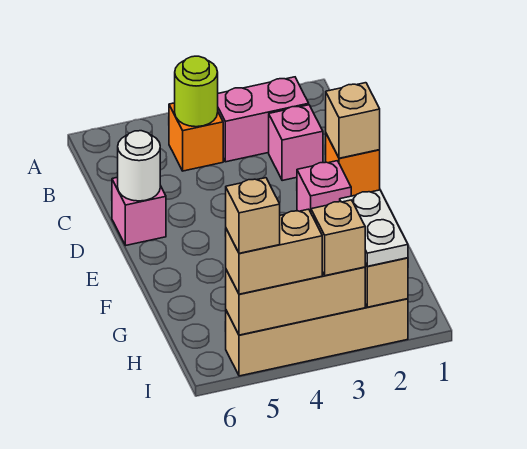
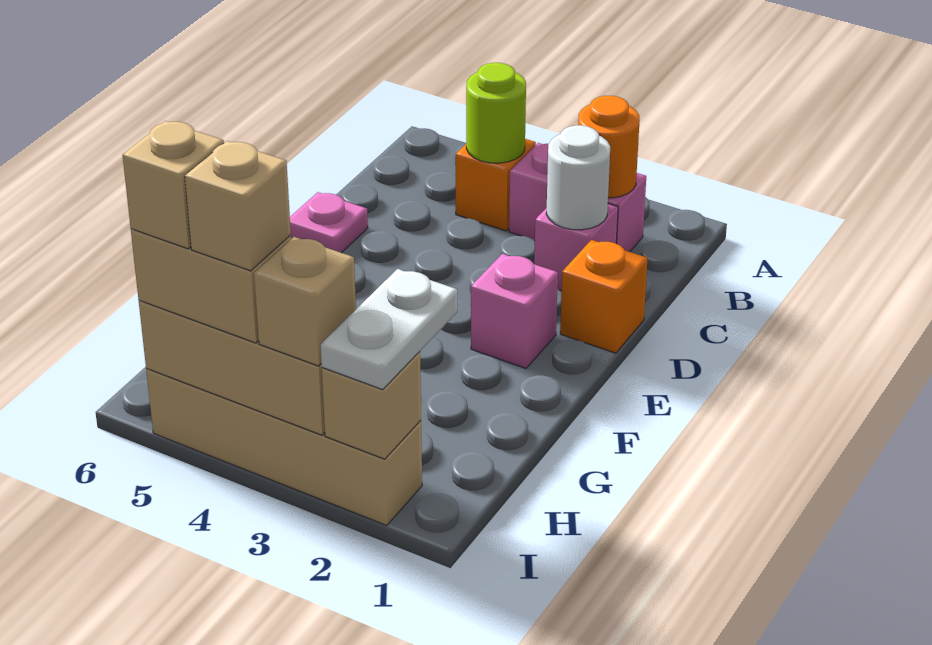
none -> orange round brick B2 level 2
tan brick D1 level 2 -> tan brick I4 level 4
pink brick D6 level 1 -> pink plate D6 level 1
white round brick D6 level 2 -> white round brick C2 level 2

